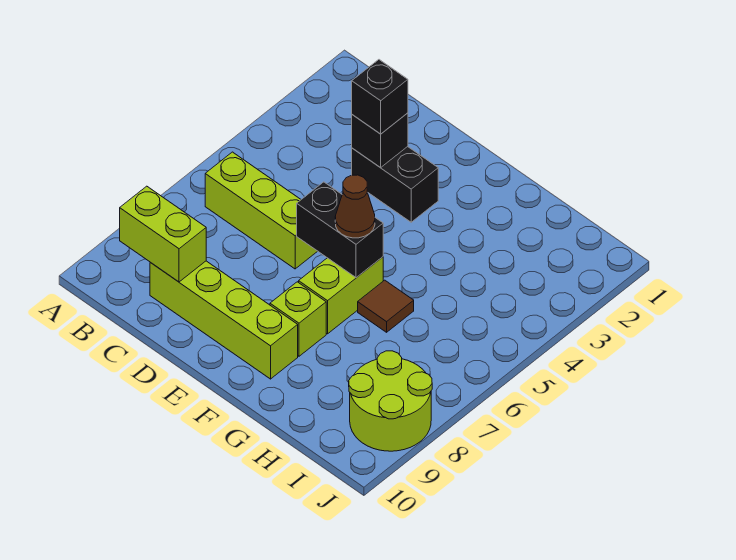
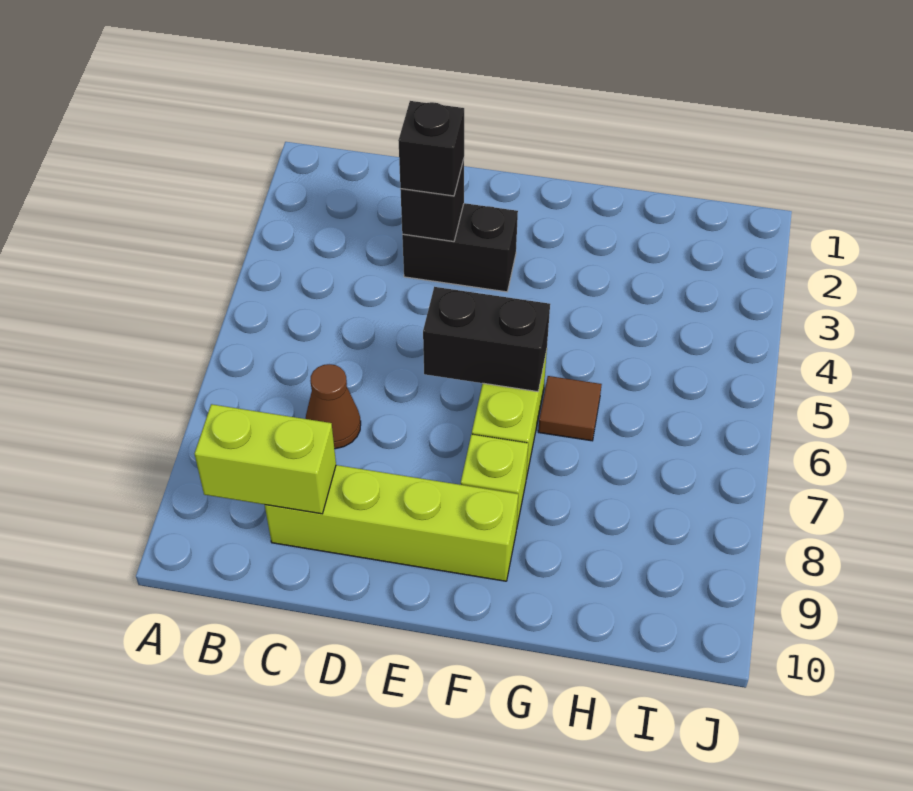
lime brick B6:D6 level 1 -> none
brown cone F6 level 3 -> brown cone C7 level 1
lime round brick I8:J9 level 1 -> none

